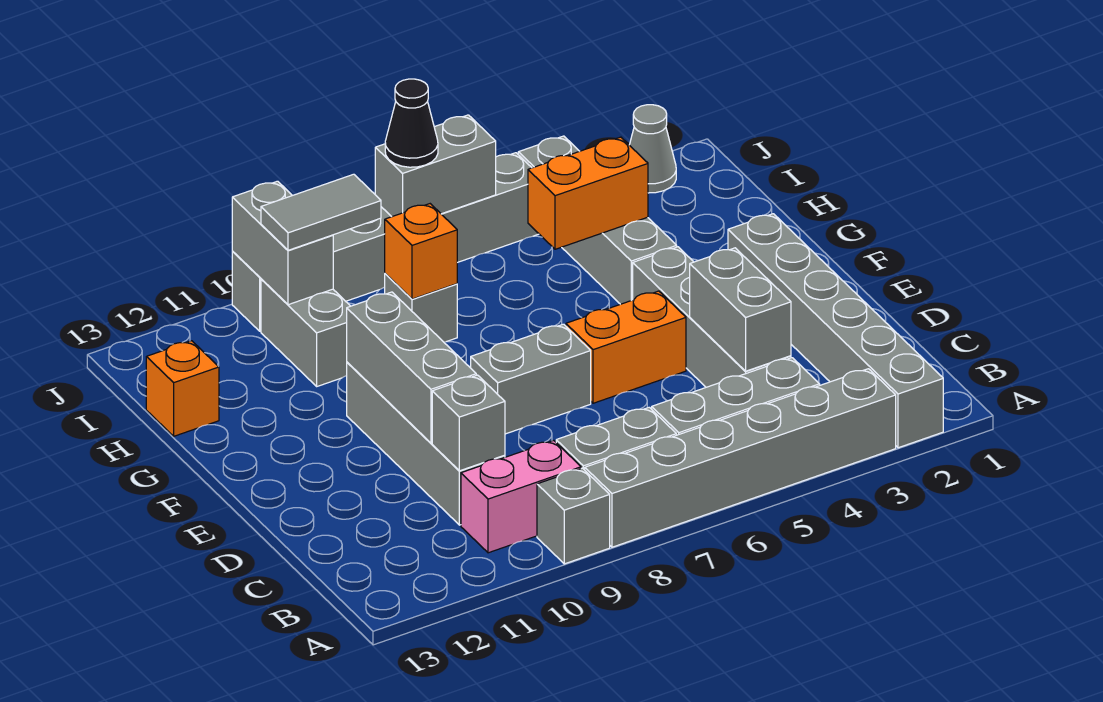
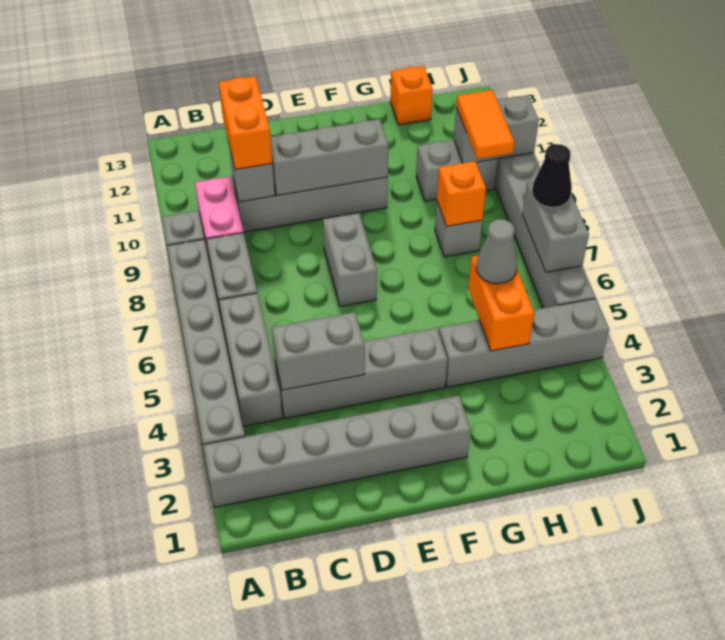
orange brick E5:E6 level 1 -> orange brick C10:C11 level 3
grey tile I9:I10 level 3 -> orange tile I9:I10 level 3
grey cone J2 level 1 -> grey cone H5 level 3

